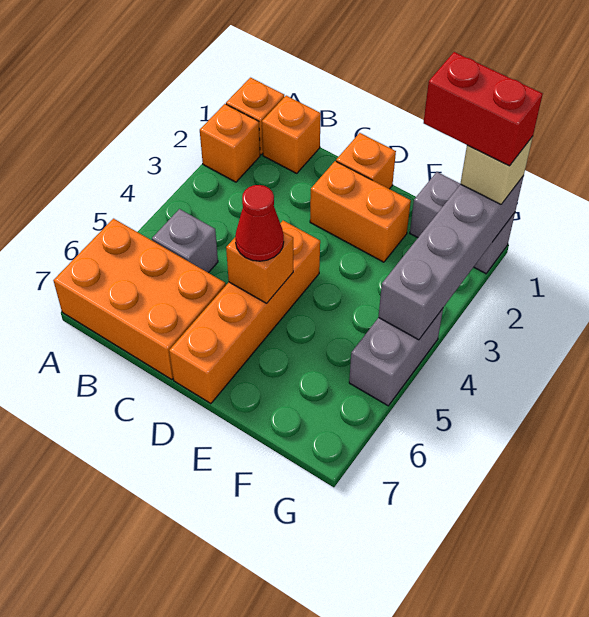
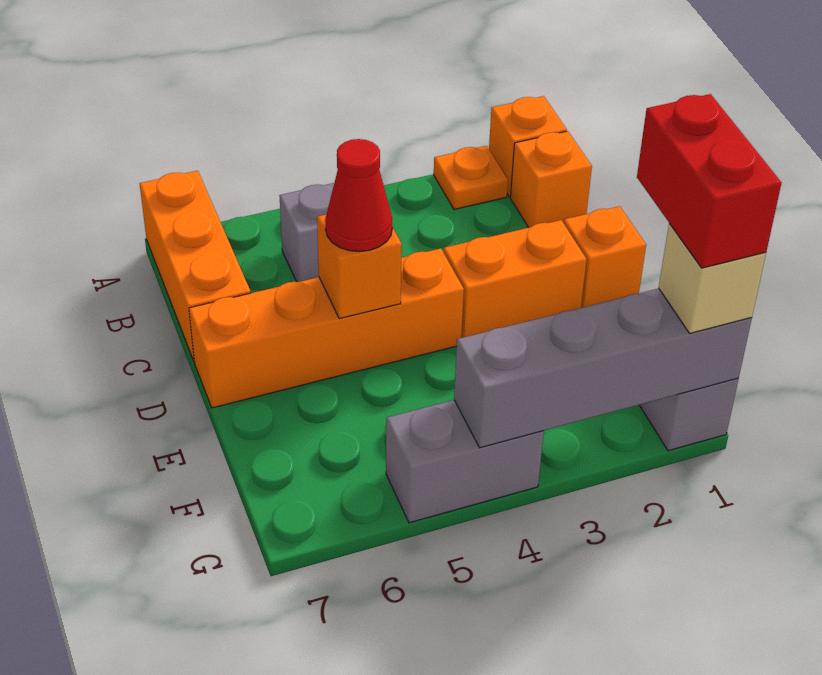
orange brick A2 level 1 -> orange plate A2 level 1
orange brick A6:C7 level 1 -> orange brick A7:C7 level 1
orange brick D2:E2 level 1 -> orange brick D2:D3 level 1

